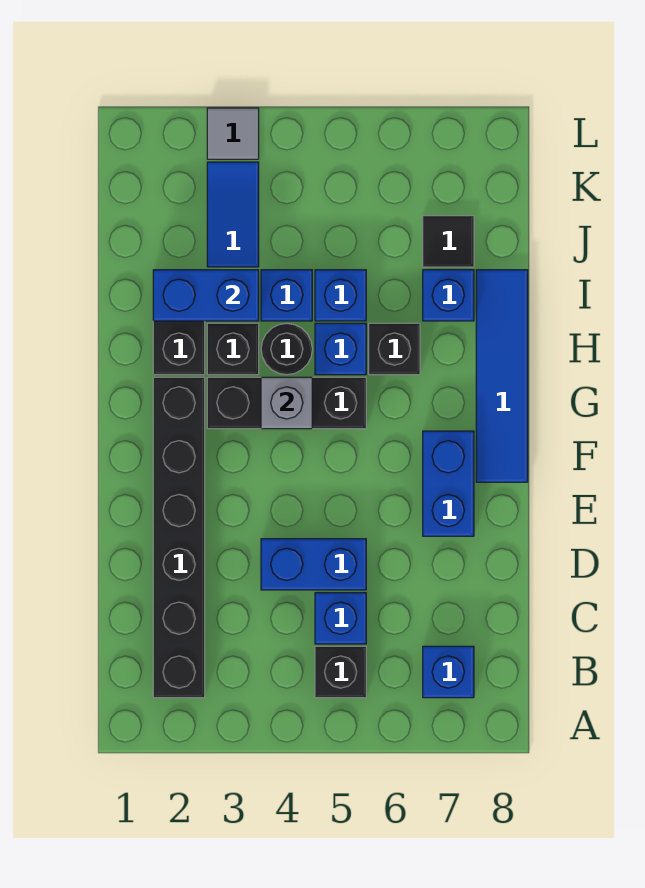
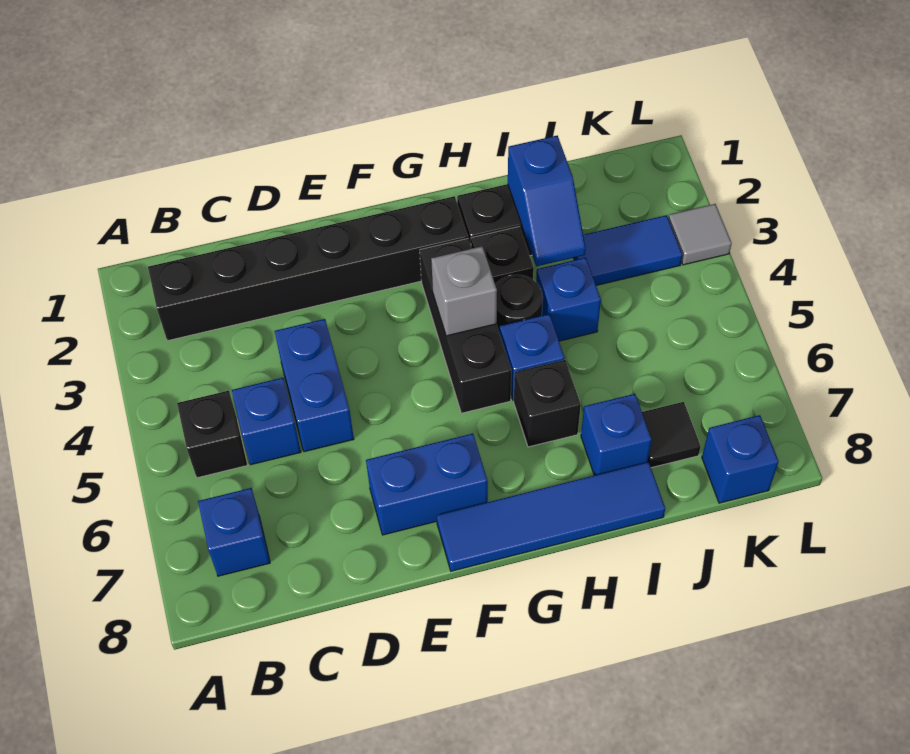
blue brick I2:I3 level 2 -> blue slope I2:I3 level 2 top 2
blue brick I5 level 1 -> blue brick K8 level 1

